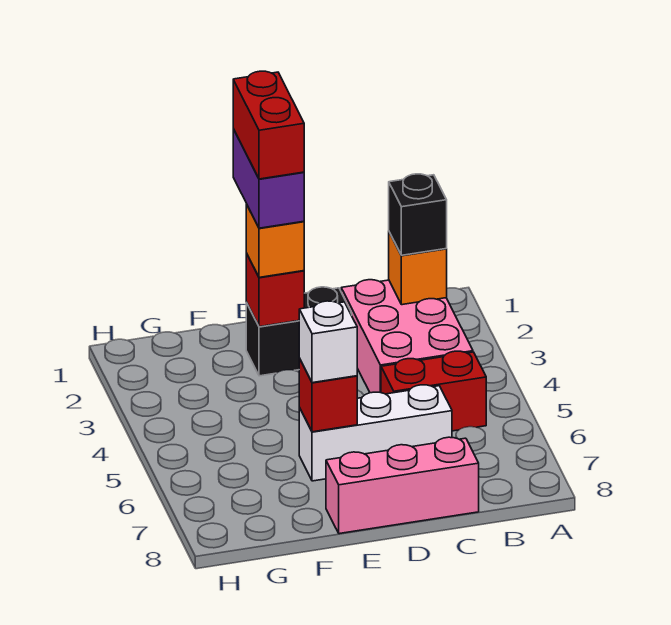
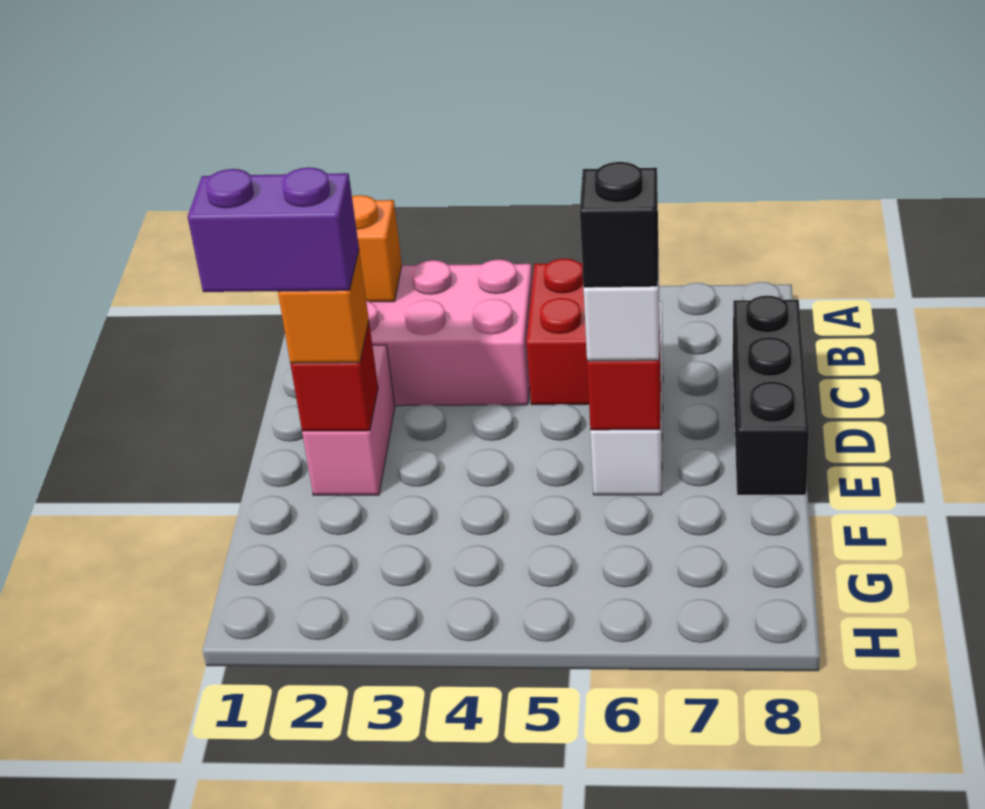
black brick B2 level 3 -> black brick E6 level 4
pink brick C8:E8 level 1 -> black brick C8:E8 level 1
black brick D2:E2 level 1 -> pink brick D2:E2 level 1
red brick E1:E2 level 5 -> none

